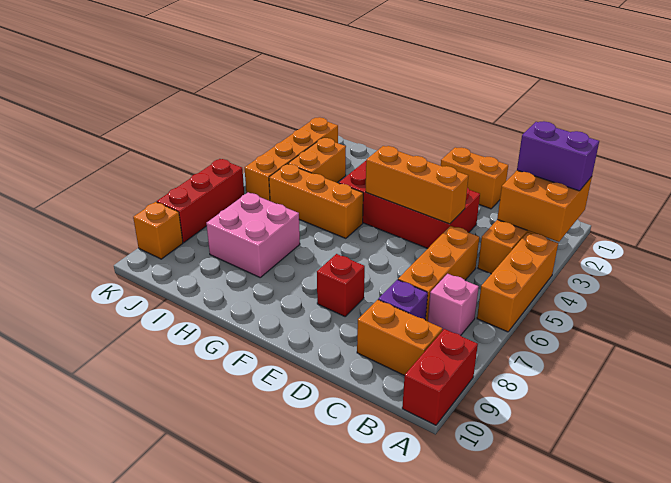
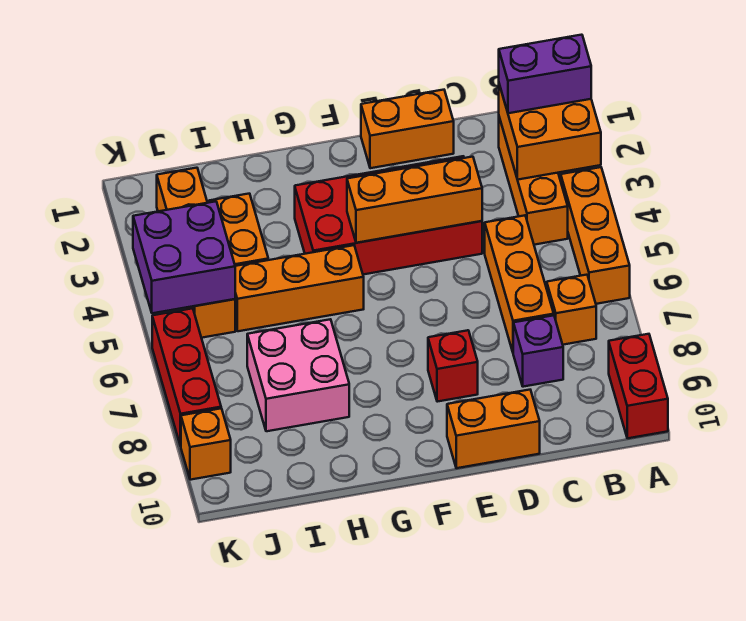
pink brick B7 level 1 -> orange brick B7 level 1
orange brick B9:C9 level 1 -> orange brick D10:E10 level 1
none -> purple brick J4:K5 level 2

